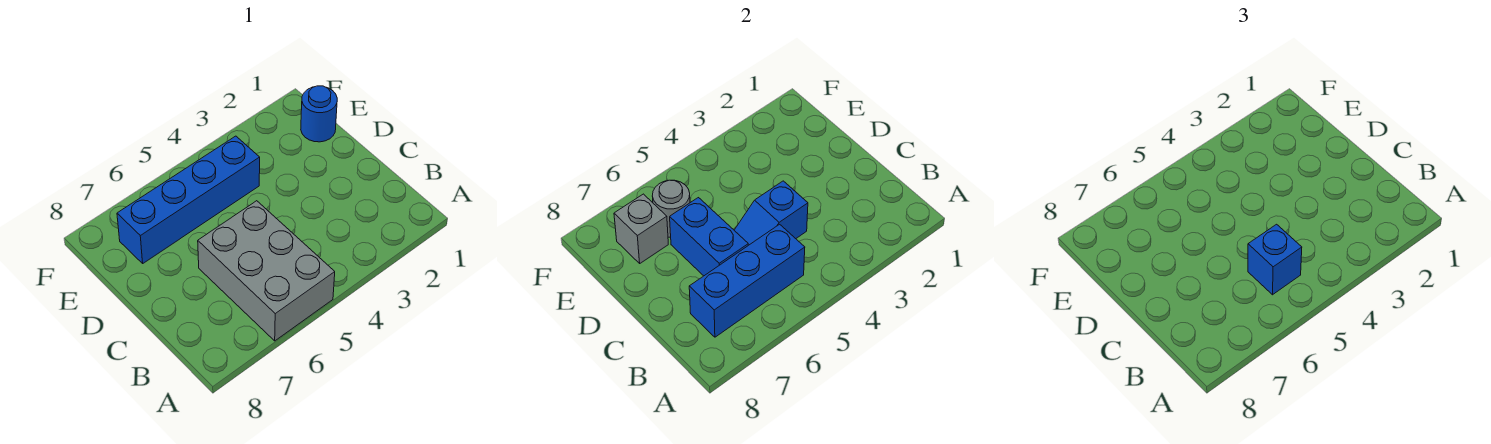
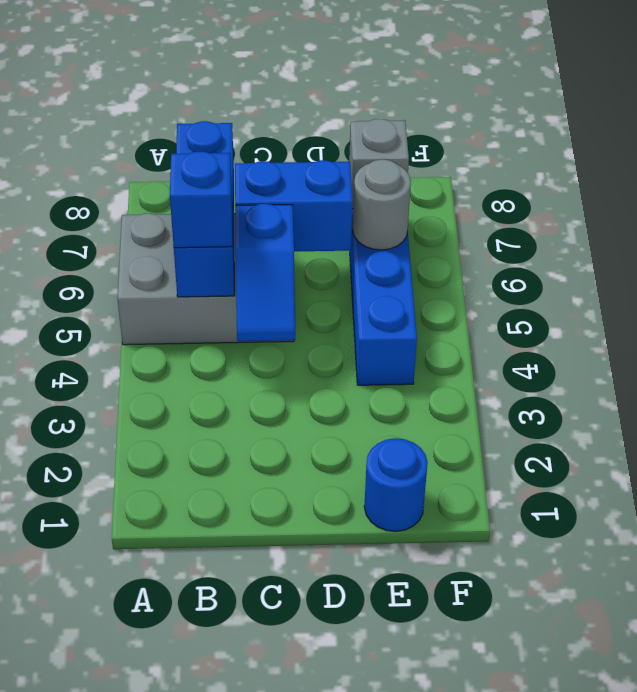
blue slope C4:C5 level 2 top 4 -> blue slope C4:C5 level 2 top 5

